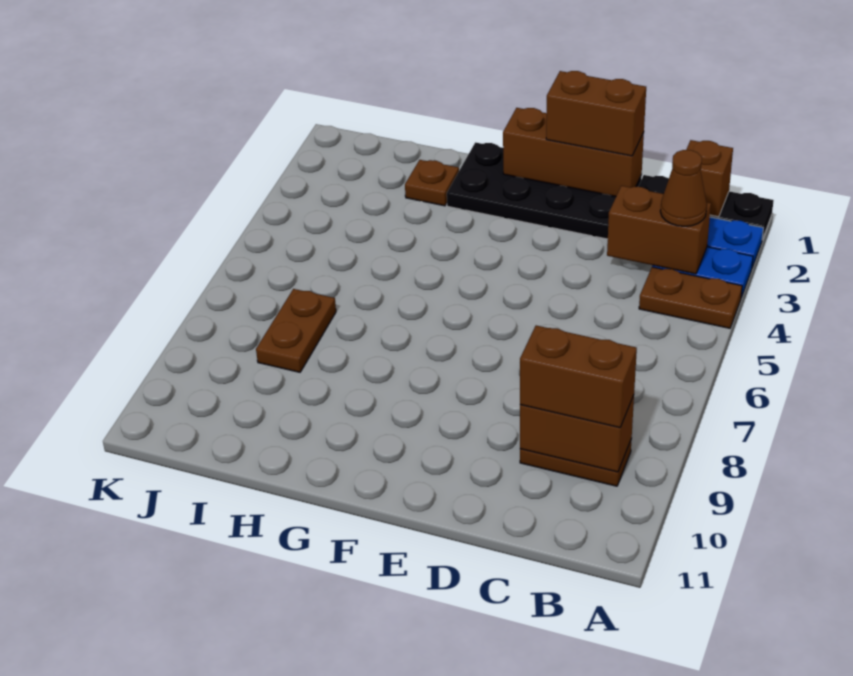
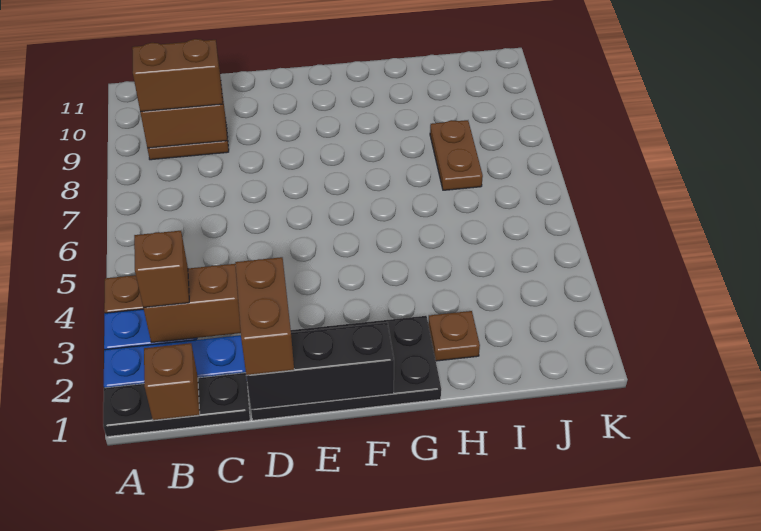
brown cone B3 level 3 -> brown brick B3 level 3
brown brick D1:F1 level 2 -> black brick D1:F1 level 2
brown brick D1:E1 level 3 -> brown brick D1:D2 level 3

